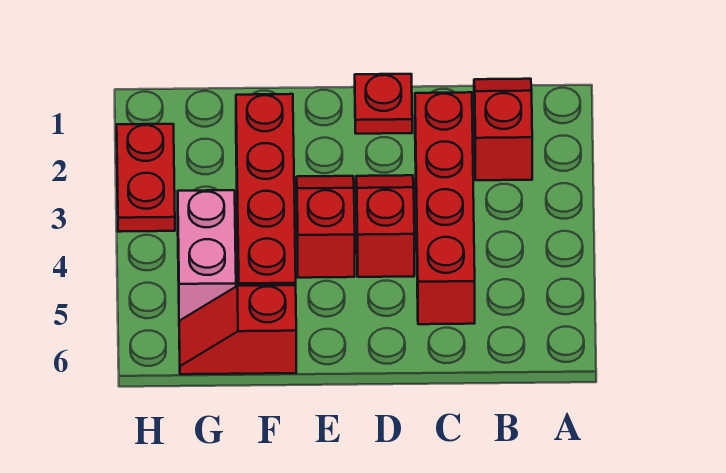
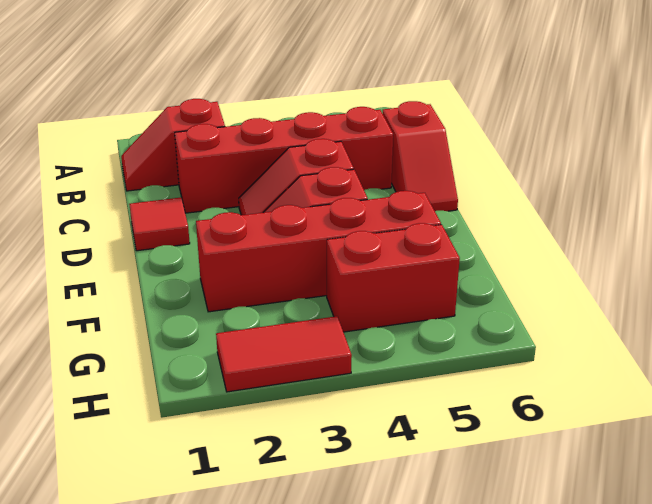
red plate D1 level 1 -> red tile D1 level 1
red slope F6:G6 level 1 top F -> red slope C6:D6 level 1 top C
pink brick G4:G5 level 1 -> red brick G4:G5 level 1
red plate H2:H3 level 1 -> red tile H2:H3 level 1

